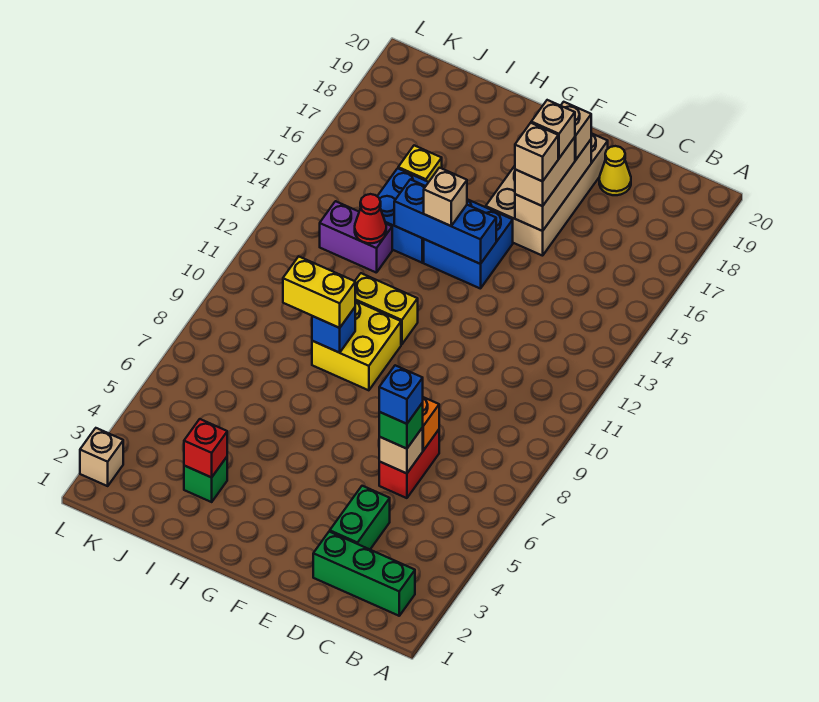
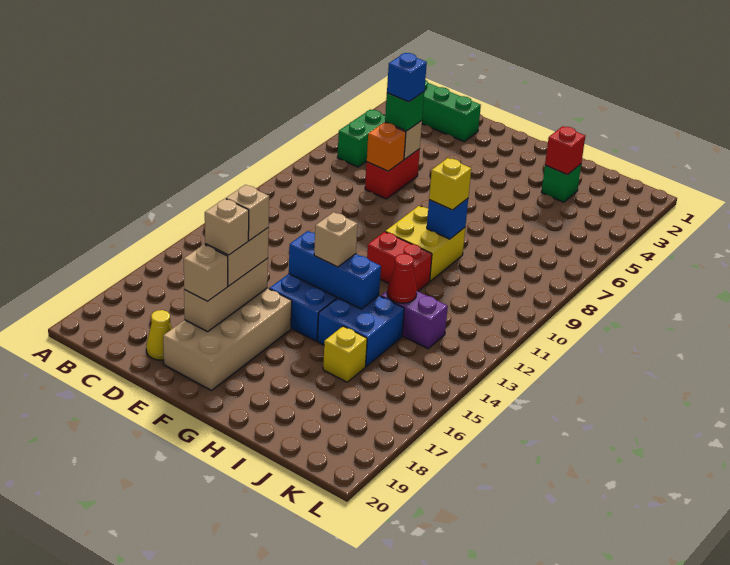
green brick D3:D4 level 1 -> green brick B5:B6 level 1
yellow brick G11:H11 level 1 -> red brick G11:H11 level 1
yellow brick H9:I9 level 3 -> yellow brick H9 level 3
tan brick L2 level 1 -> none

